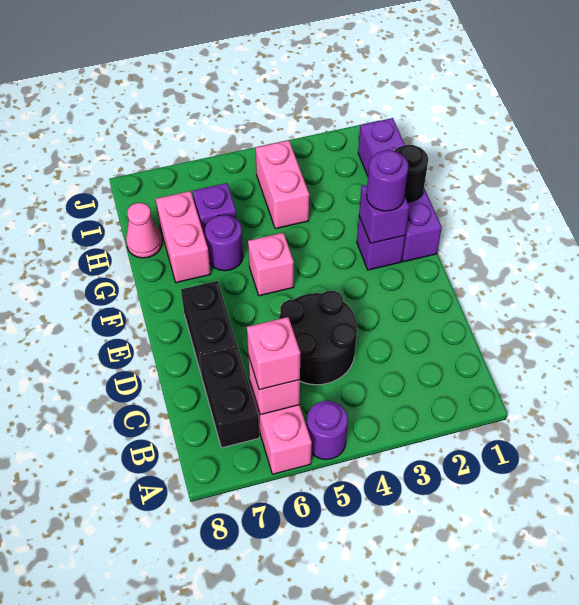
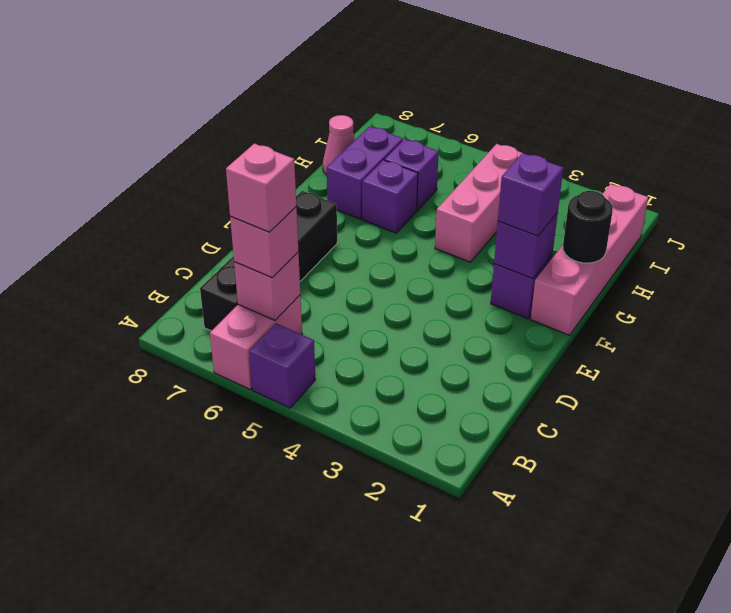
purple round brick A5 level 1 -> purple brick A5 level 1
black round brick C4:D5 level 1 -> none
purple brick F1:I1 level 1 -> pink brick F1:I1 level 1
purple round brick F2 level 3 -> purple brick F2 level 3
pink brick F5 level 1 -> pink brick B6 level 4
purple round brick G6 level 1 -> purple brick G6 level 1
pink brick G7:H7 level 1 -> purple brick G7:H7 level 1
pink brick H4:I4 level 1 -> pink brick G4:I4 level 1

